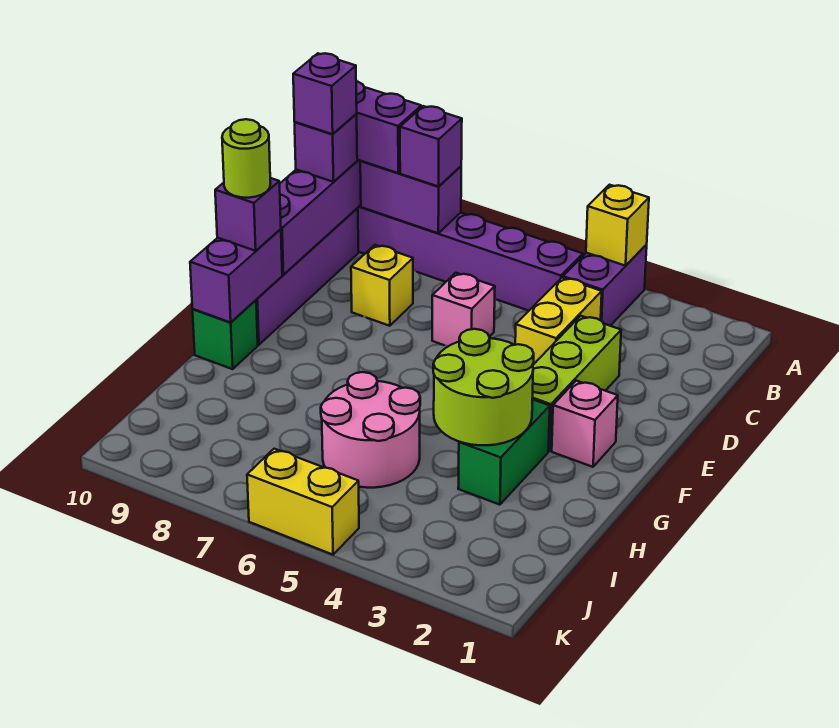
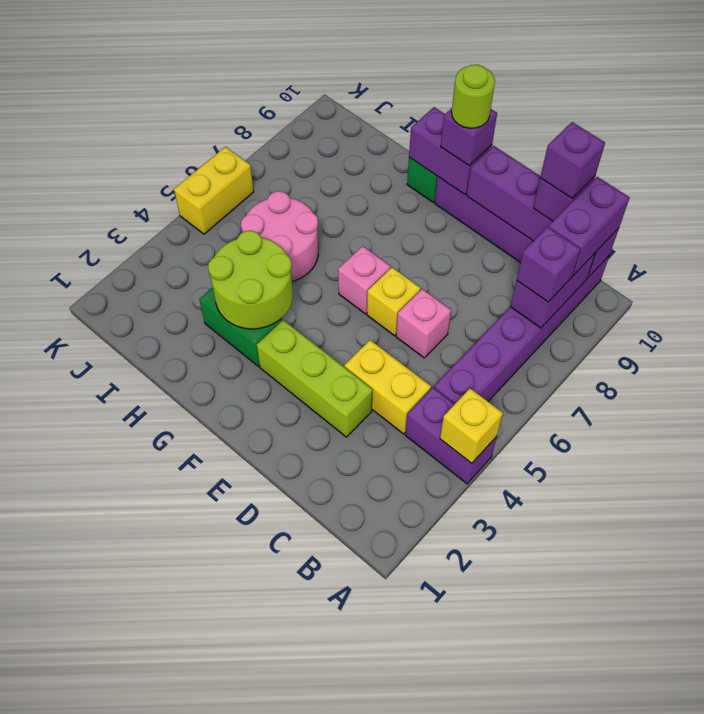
yellow brick D8 level 1 -> yellow brick E6 level 1
pink brick F2 level 1 -> pink brick F6 level 1

